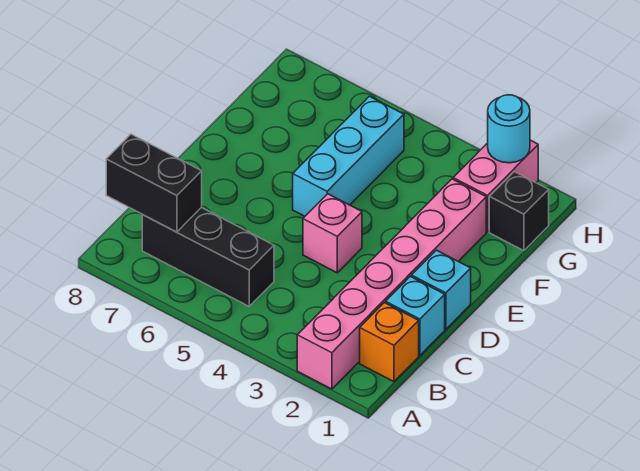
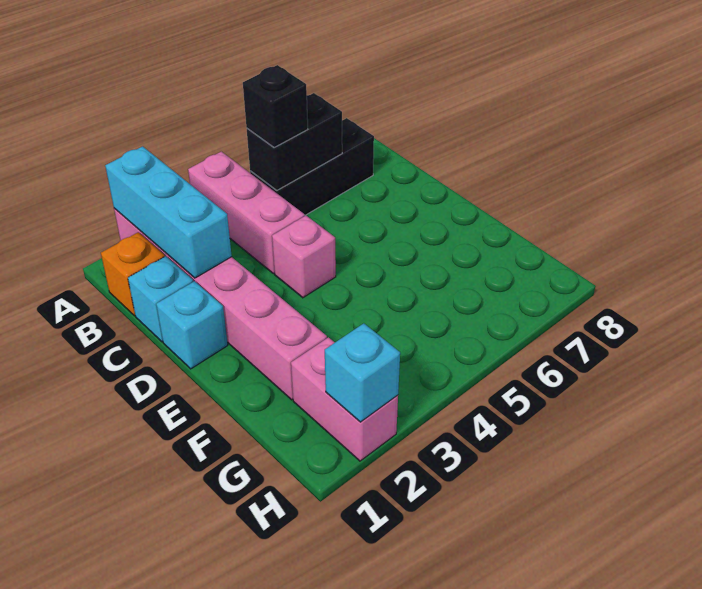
none -> pink brick A4:C4 level 1
black brick B7:B8 level 2 -> black brick B5:B6 level 2
cyan brick E5:G5 level 1 -> cyan brick A2:C2 level 2
black brick G1 level 1 -> black brick B5 level 3
cyan round brick H2 level 2 -> cyan brick H2 level 2

